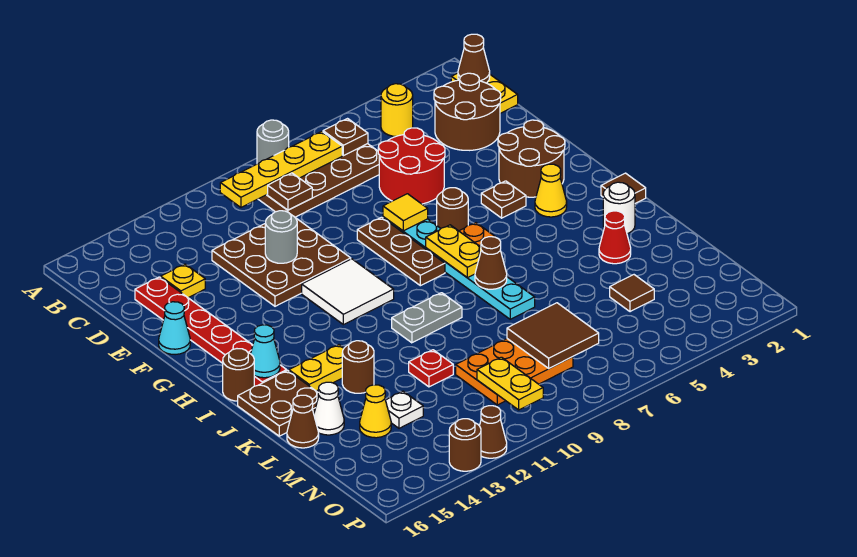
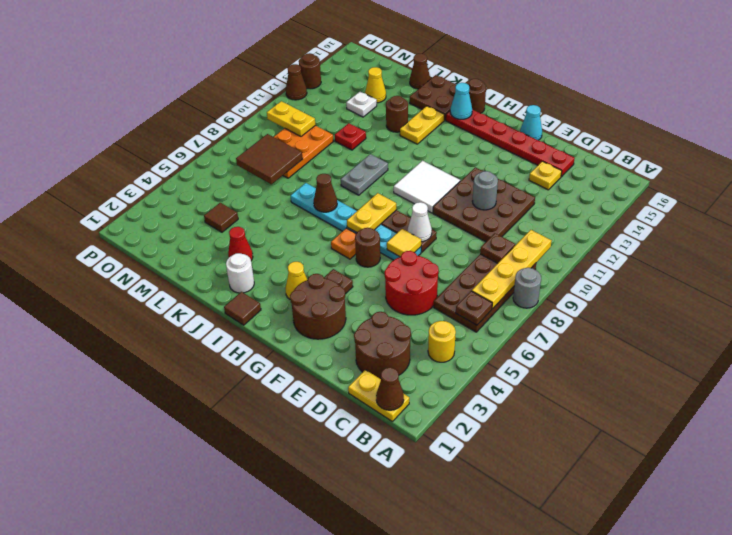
yellow plate H7:I7 level 2 -> yellow plate H7:H8 level 2
white cone L15 level 1 -> white cone F8 level 2

